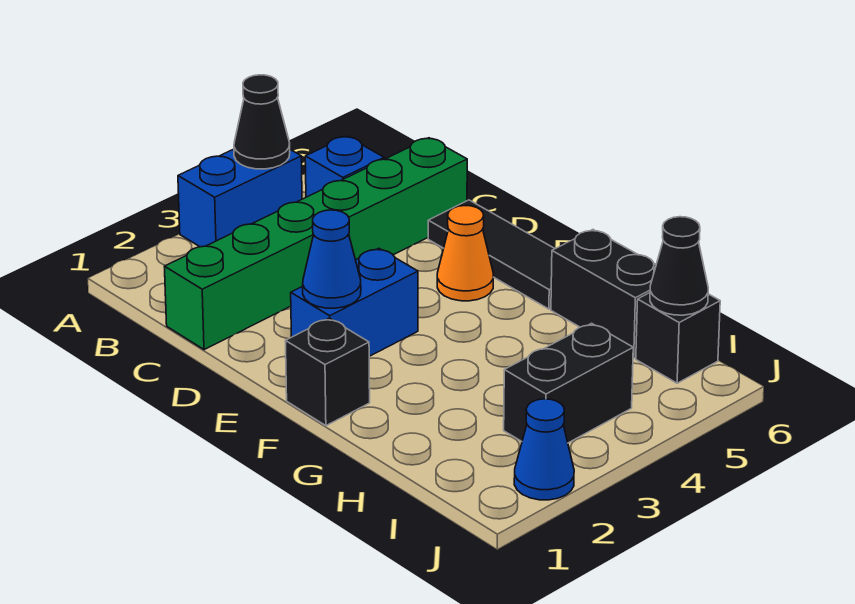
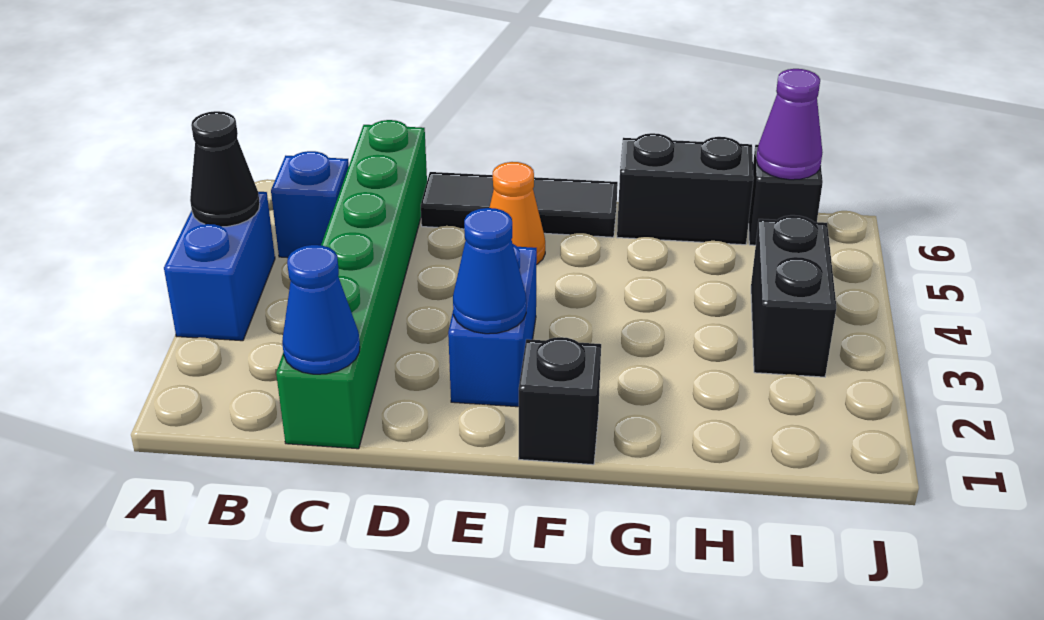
black cone I6 level 2 -> purple cone I6 level 2
blue cone J2 level 1 -> blue cone C1 level 2

